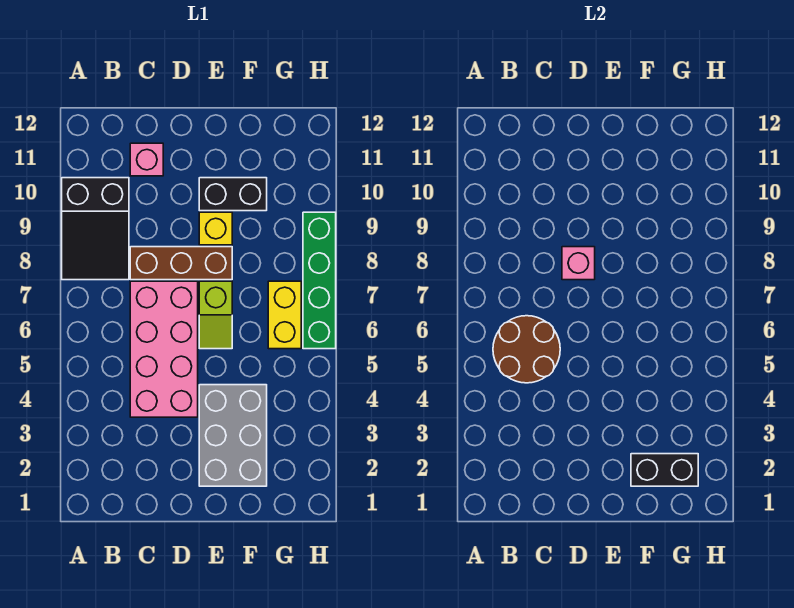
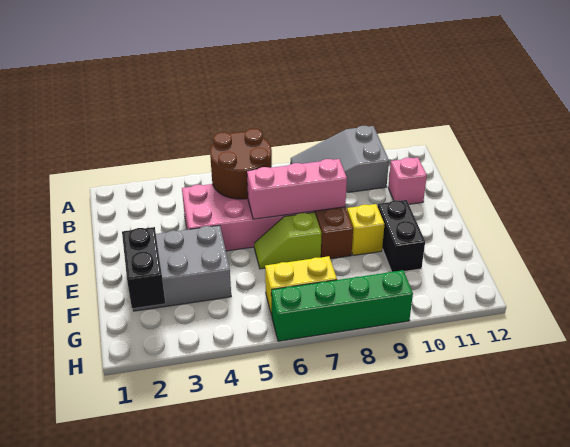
black slope A8:B10 level 1 top 10 -> grey slope A8:B10 level 1 top 10
pink brick D8 level 2 -> pink brick D6:D8 level 2

